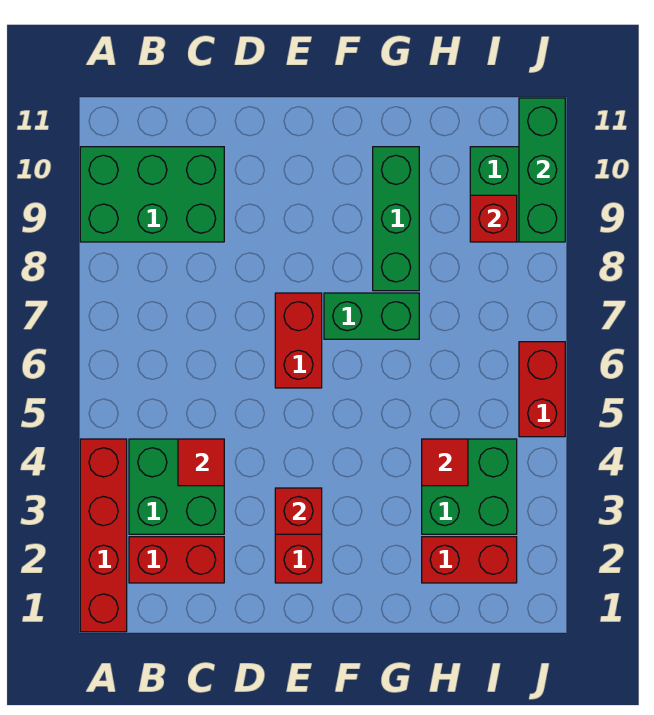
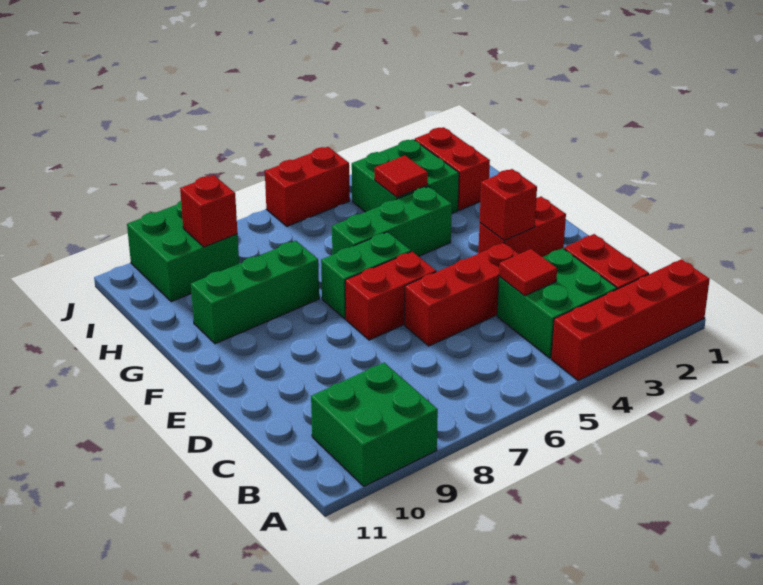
green brick A9:C10 level 1 -> green brick A9:B10 level 1
none -> red brick D4:D6 level 1
green brick F7:G7 level 1 -> green brick F6:F7 level 1
green brick J9:J11 level 2 -> green brick G4:G6 level 1

